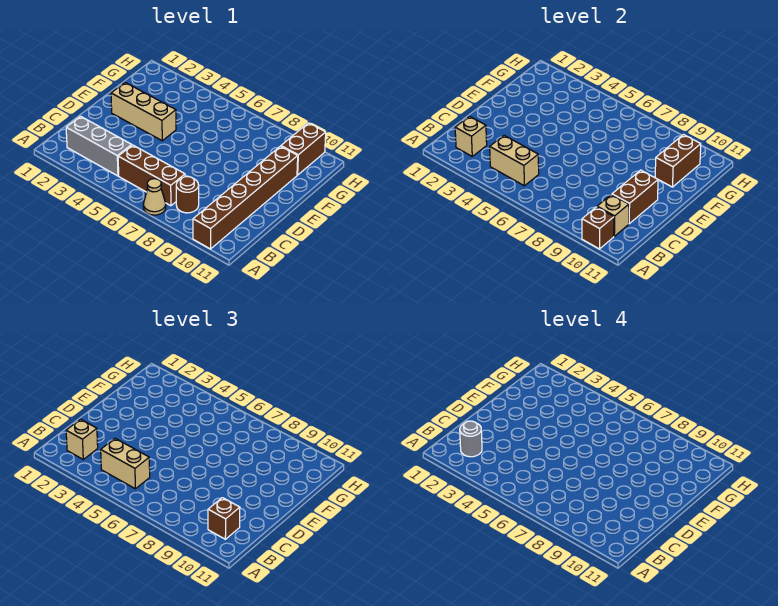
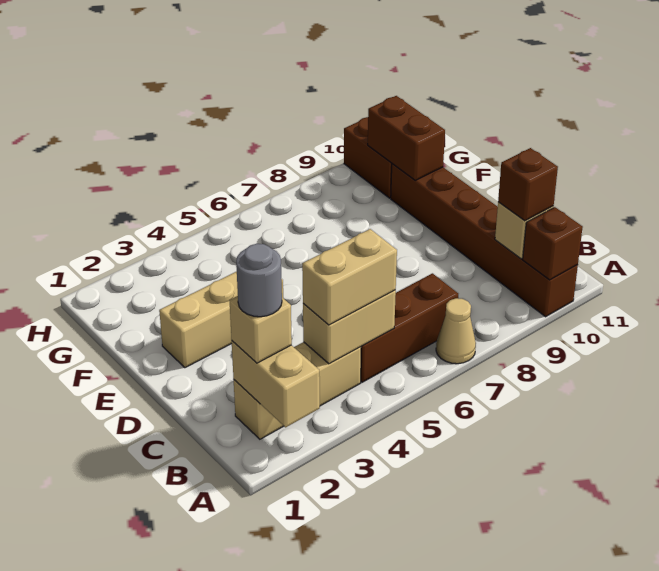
grey brick B2:B4 level 1 -> tan brick B2:B4 level 1
tan brick B2 level 2 -> tan brick A2:B2 level 2
brown round brick B8 level 1 -> none
brown brick C10:D10 level 2 -> none

